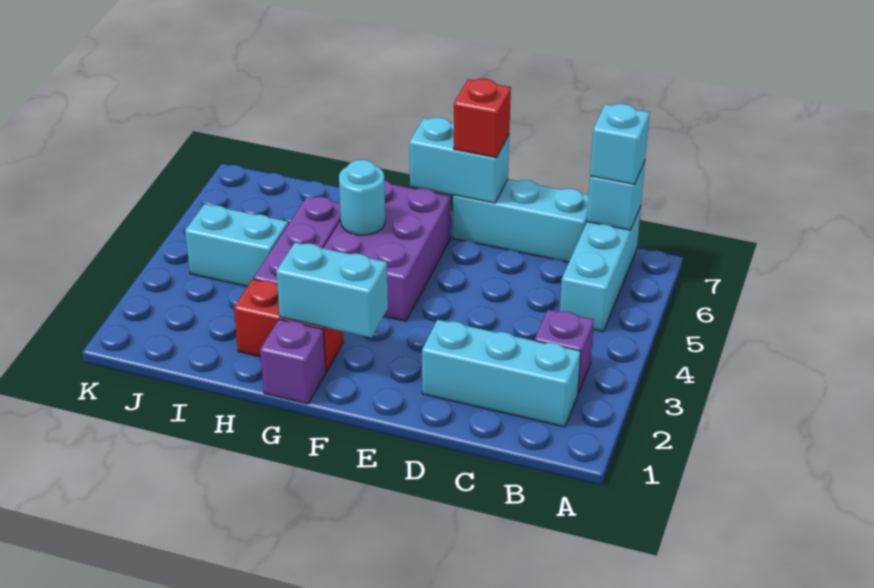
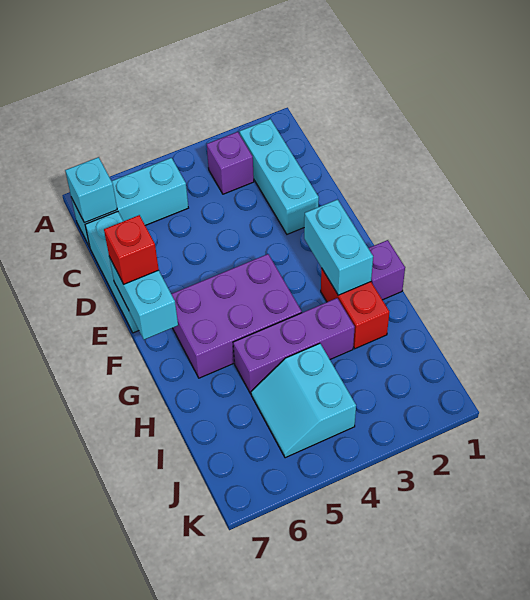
cyan brick B7 level 3 -> none
cyan round brick G5 level 2 -> none

